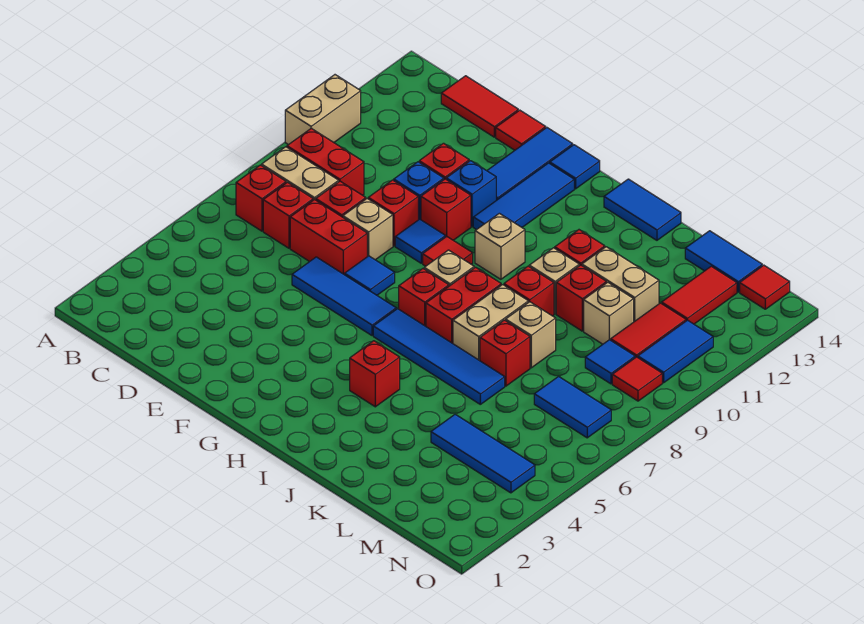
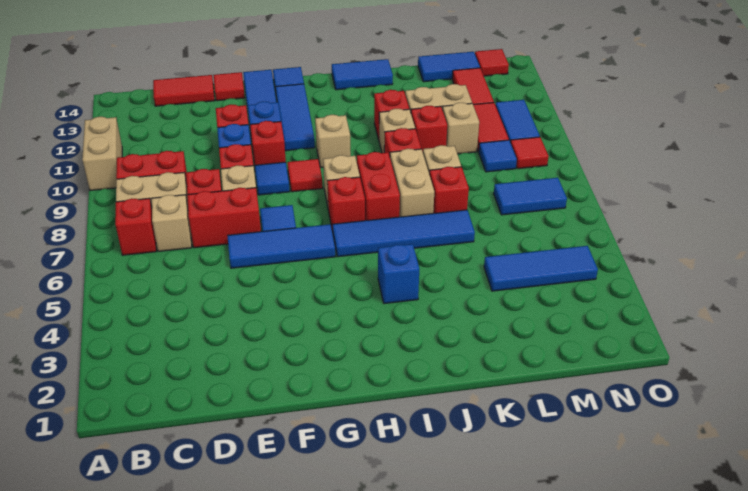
red brick C7 level 1 -> tan brick C7 level 1
red brick I4 level 1 -> blue brick I4 level 1

